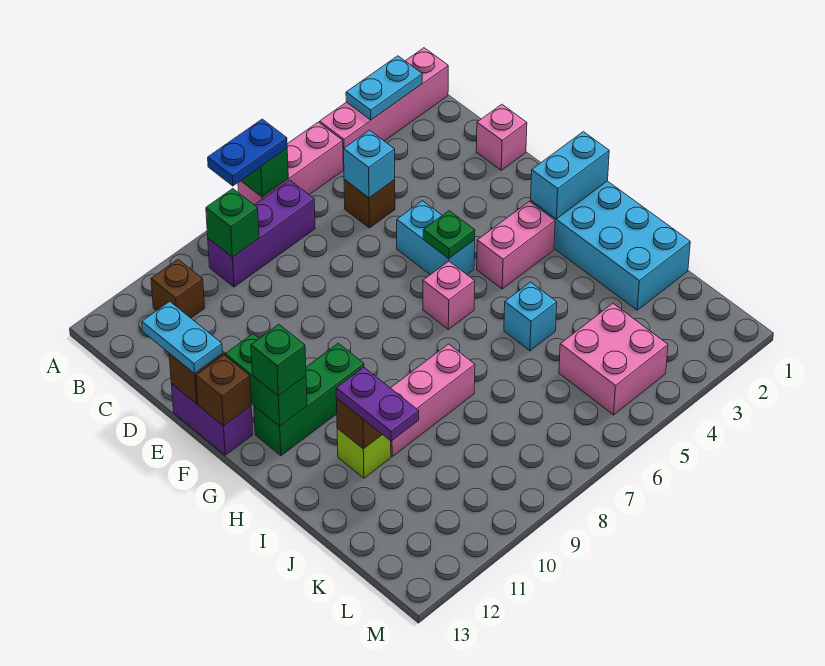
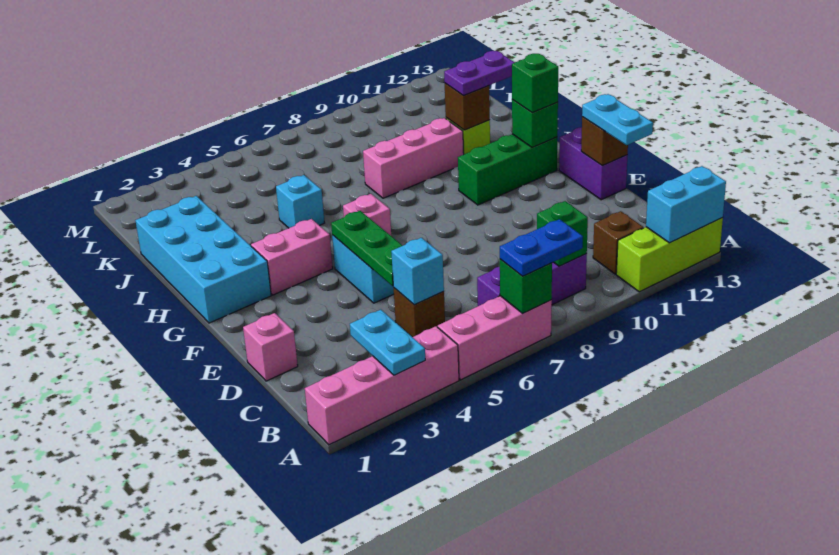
cyan plate A2:A3 level 2 -> cyan plate A3:B3 level 2
none -> lime brick A11:A13 level 1
green plate F5 level 2 -> green plate D5:F5 level 2
green brick F12:G12 level 2 -> green brick G12 level 2
brown brick F13 level 2 -> none
cyan brick G1:G2 level 2 -> cyan brick A12:A13 level 2
purple plate I11:J11 level 3 -> purple plate I11:I12 level 3
pink brick K4:L5 level 1 -> none

